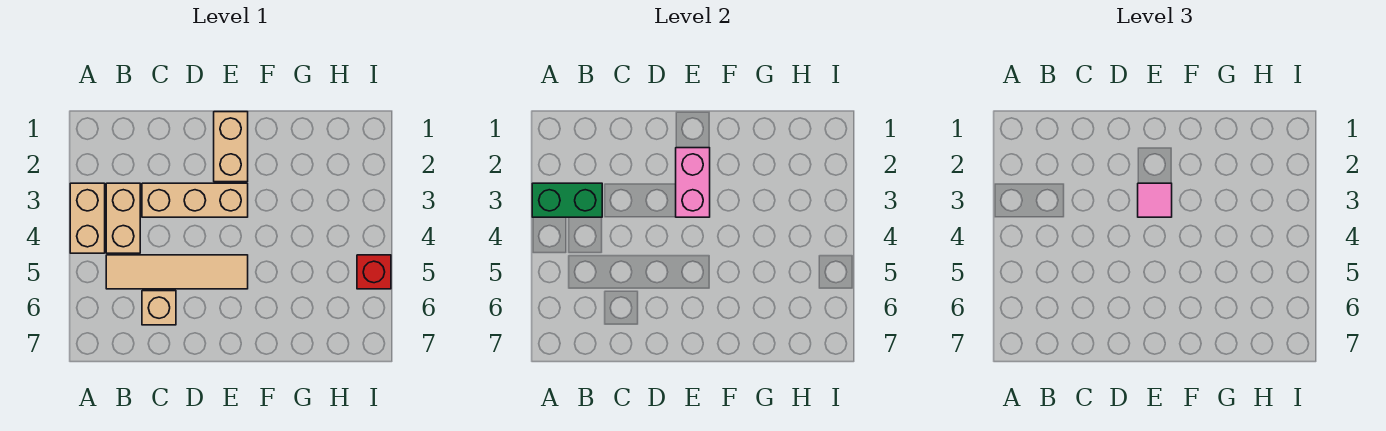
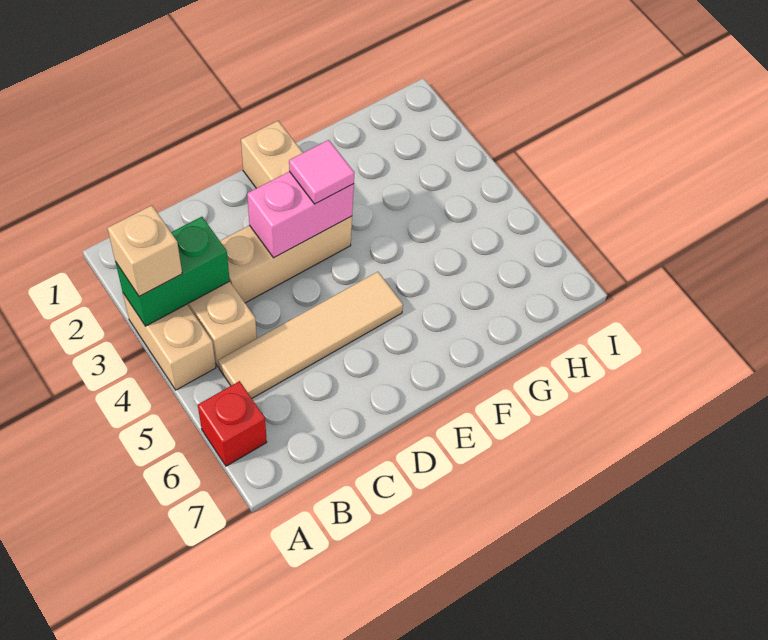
tan brick C6 level 1 -> tan brick A3 level 3
pink brick E2:E3 level 2 -> pink brick D3:E3 level 2
red brick I5 level 1 -> red brick A6 level 1

